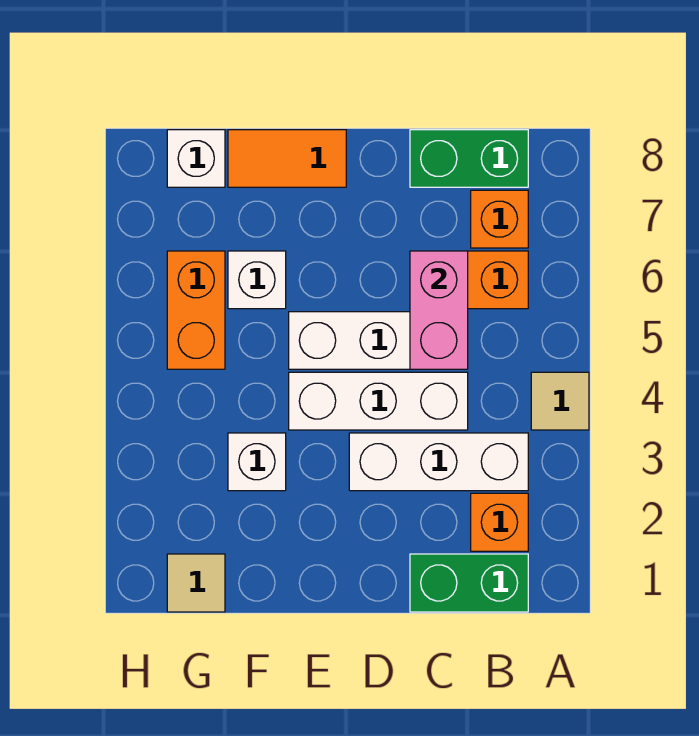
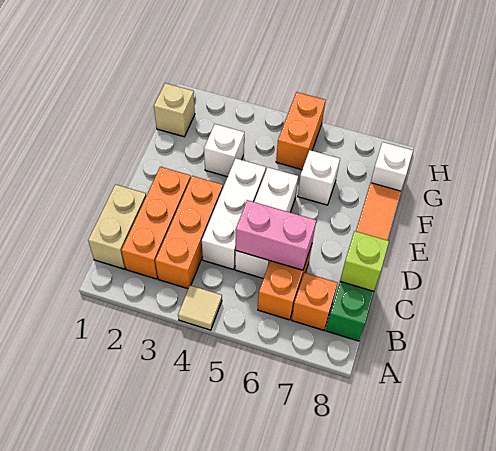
green brick B1:C1 level 1 -> tan brick B1:C1 level 1
orange brick B2 level 1 -> orange brick B2:D2 level 1
white brick B3:D3 level 1 -> orange brick B3:D3 level 1
none -> lime brick C8 level 2
tan tile G1 level 1 -> tan brick G1 level 1
orange brick G5:G6 level 1 -> orange brick G5:H5 level 1

